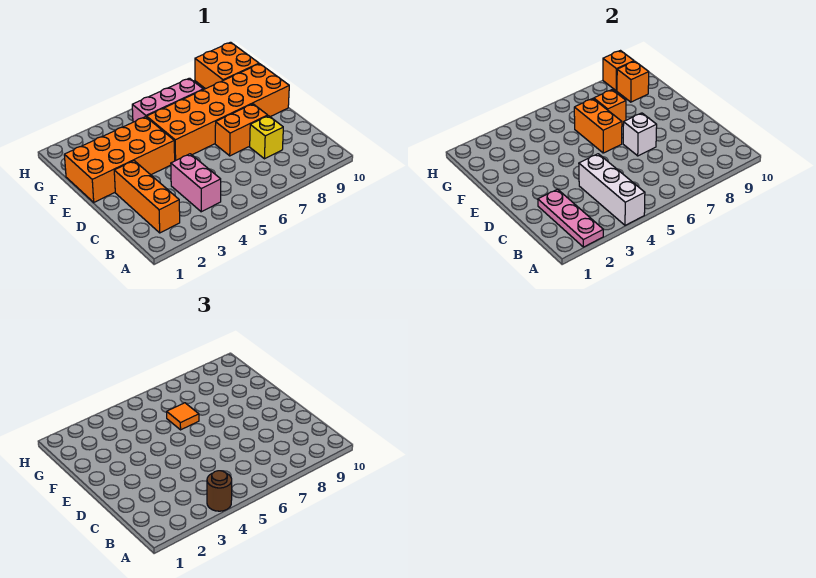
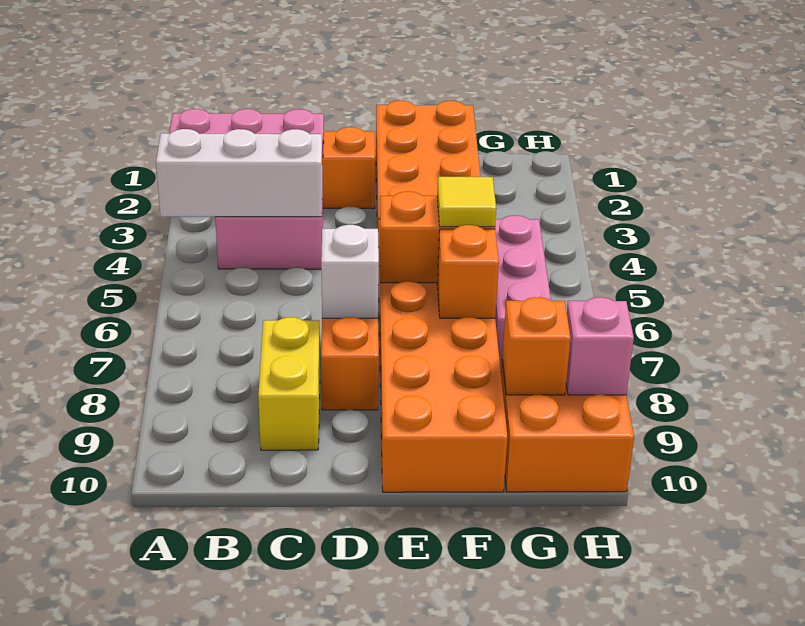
brown round brick A4 level 3 -> none
yellow brick C8 level 1 -> yellow brick C8:C9 level 1
orange tile F6 level 3 -> yellow tile F6 level 3
orange brick H9 level 2 -> pink brick H9 level 2

